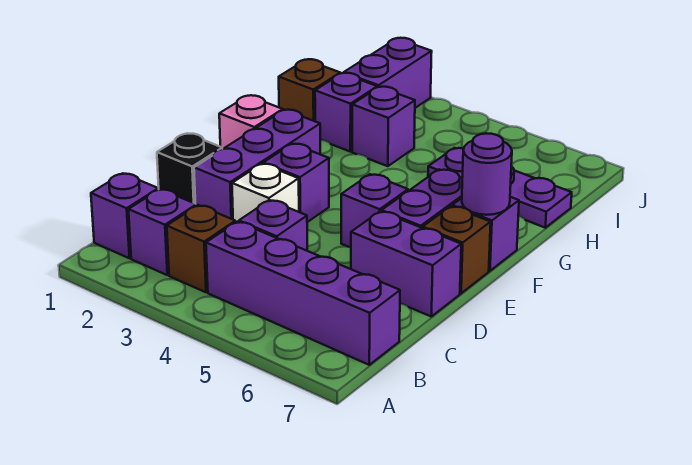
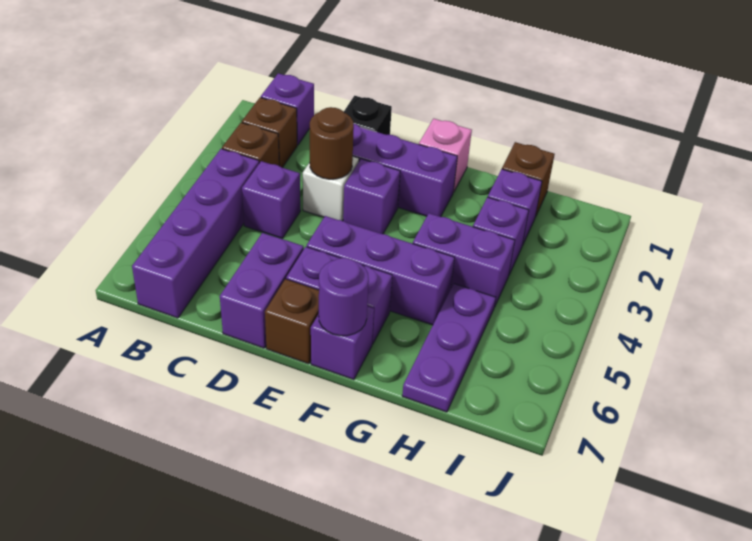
purple brick B2 level 1 -> brown brick B2 level 1
none -> brown round brick D3 level 2
purple brick E5 level 1 -> purple brick E5:G5 level 1
purple brick I2:J2 level 1 -> purple brick G4:H4 level 1

